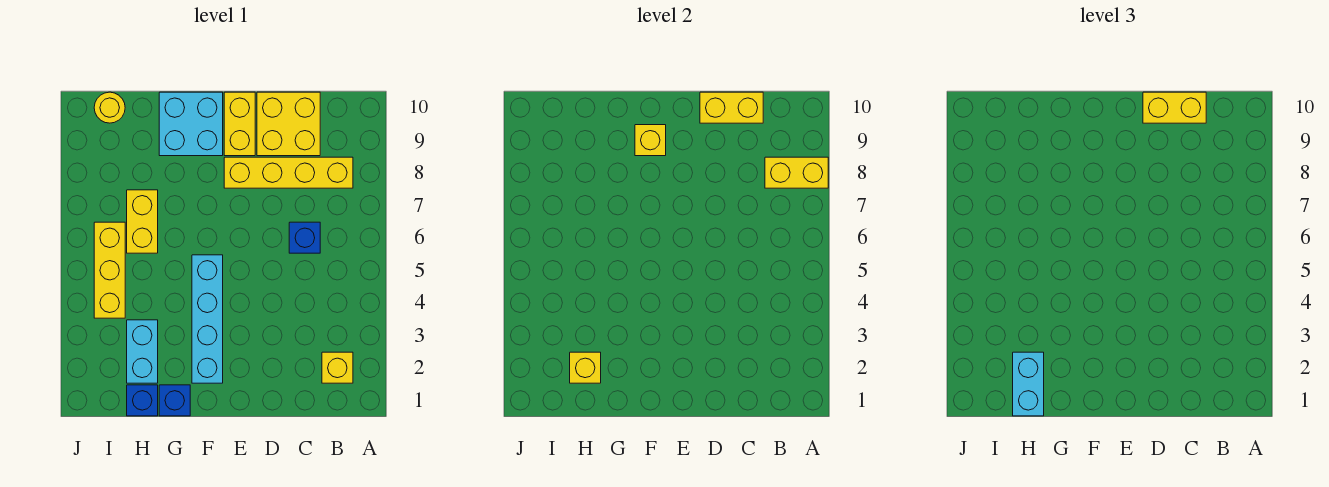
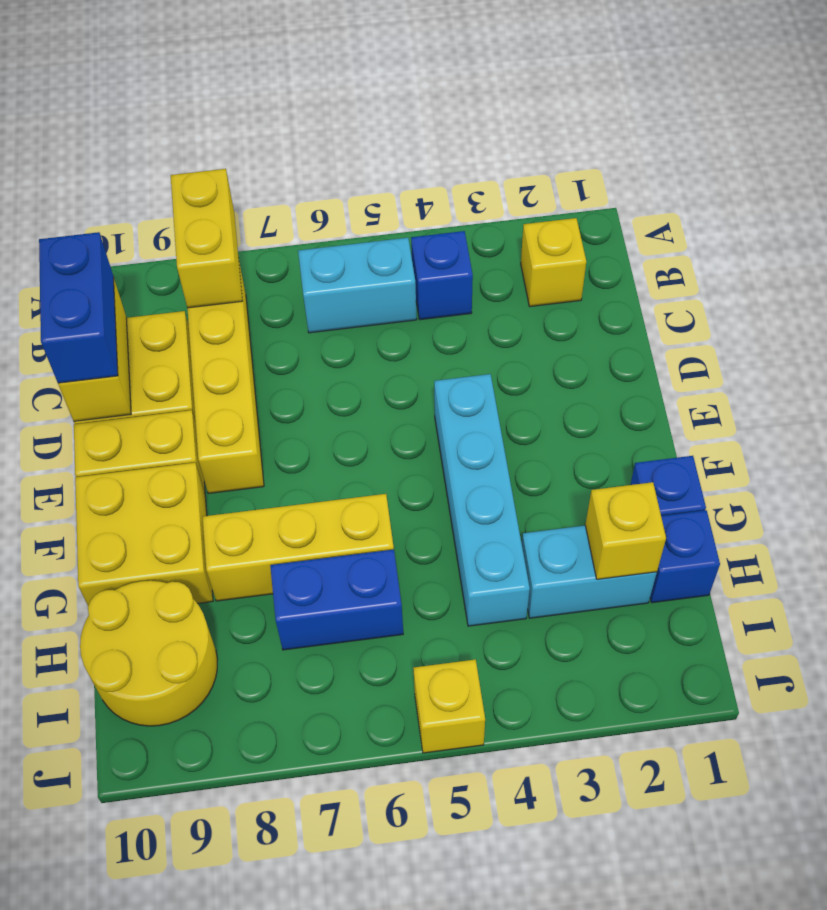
blue brick C6 level 1 -> blue brick B4 level 1
yellow brick C10:D10 level 3 -> blue brick C10:D10 level 3
cyan brick F2:F5 level 1 -> cyan brick E4:H4 level 1
cyan brick F9:G10 level 1 -> yellow brick F9:G10 level 1
yellow brick F9 level 2 -> yellow brick J5 level 1
cyan brick H1:H2 level 3 -> cyan brick B5:B6 level 1
yellow brick H6:H7 level 1 -> blue brick H6:H7 level 1
yellow brick I4:I6 level 1 -> yellow brick G6:G8 level 1
yellow round brick I10 level 1 -> yellow round brick H9:I10 level 1

